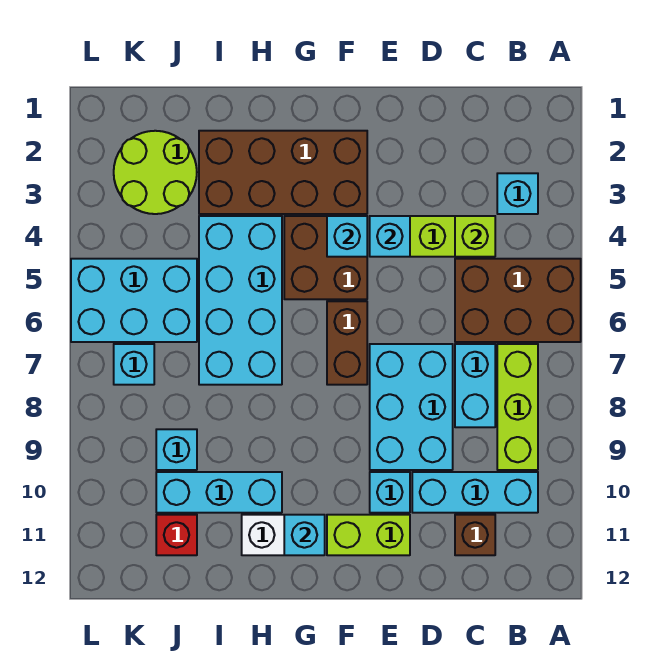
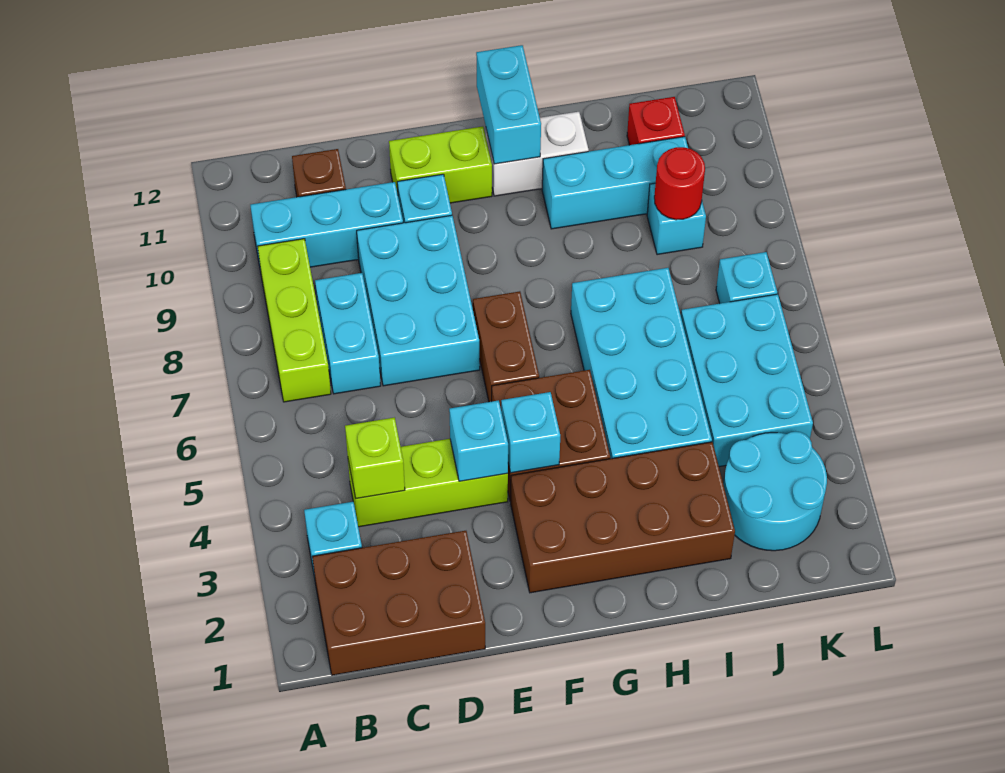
brown brick A5:C6 level 1 -> brown brick B1:D2 level 1
cyan brick G11 level 2 -> cyan brick G11:G12 level 2
lime round brick J2:K3 level 1 -> cyan round brick J2:K3 level 1
cyan brick J5:L6 level 1 -> cyan brick J4:K6 level 1
none -> red round brick J9 level 2

